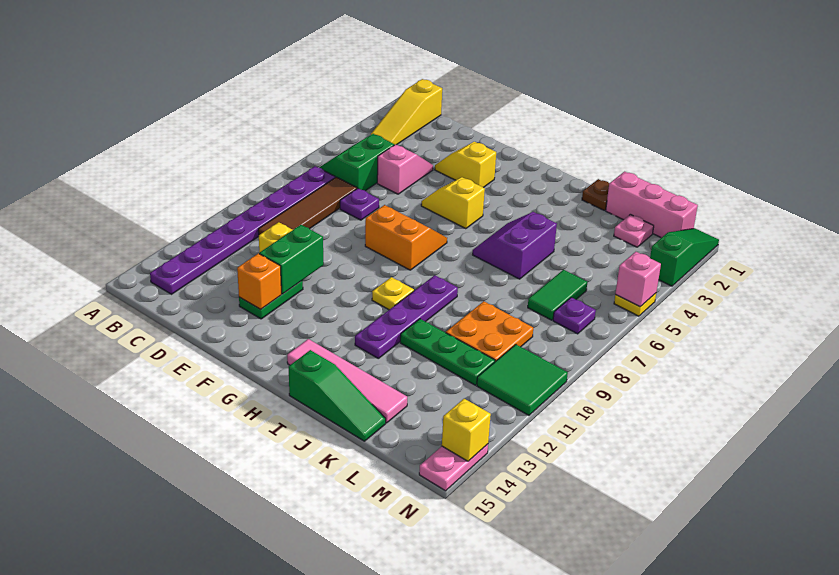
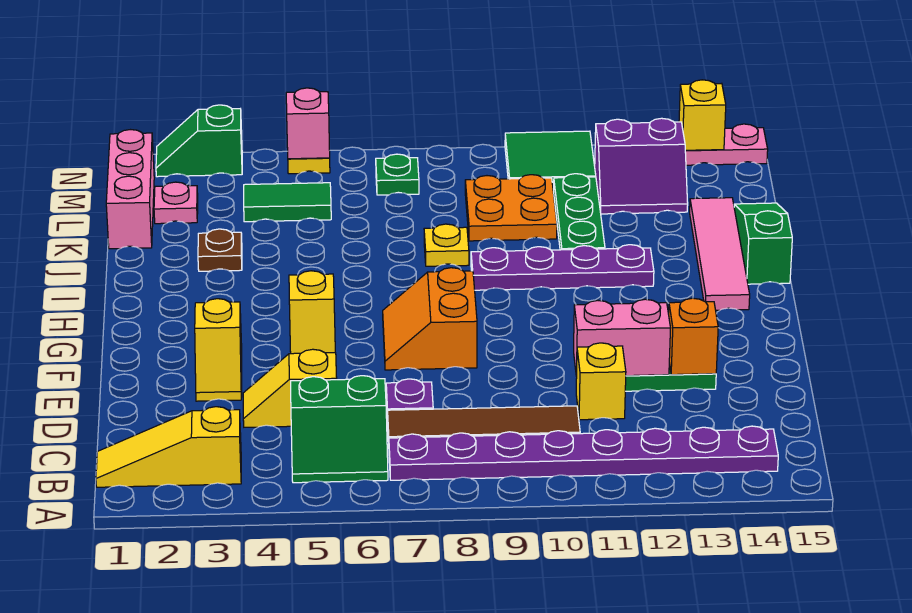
yellow slope B1:B3 level 1 top 1 -> yellow slope B1:B3 level 1 top 3
pink slope D4:D5 level 1 top 5 -> yellow slope D4:D5 level 1 top 5
green brick E11:E12 level 2 -> pink brick E11:E12 level 2
yellow plate H10 level 1 -> yellow plate J8 level 1
purple slope I5:J6 level 1 top J -> purple slope L12:M13 level 1 top M
brown plate J1 level 1 -> brown plate J3 level 1
green tile L6:L7 level 1 -> green tile L4:L5 level 1
purple plate M7 level 1 -> green plate M7 level 1
green slope N1:N3 level 1 top 3 -> green slope N2:N3 level 1 top 3

